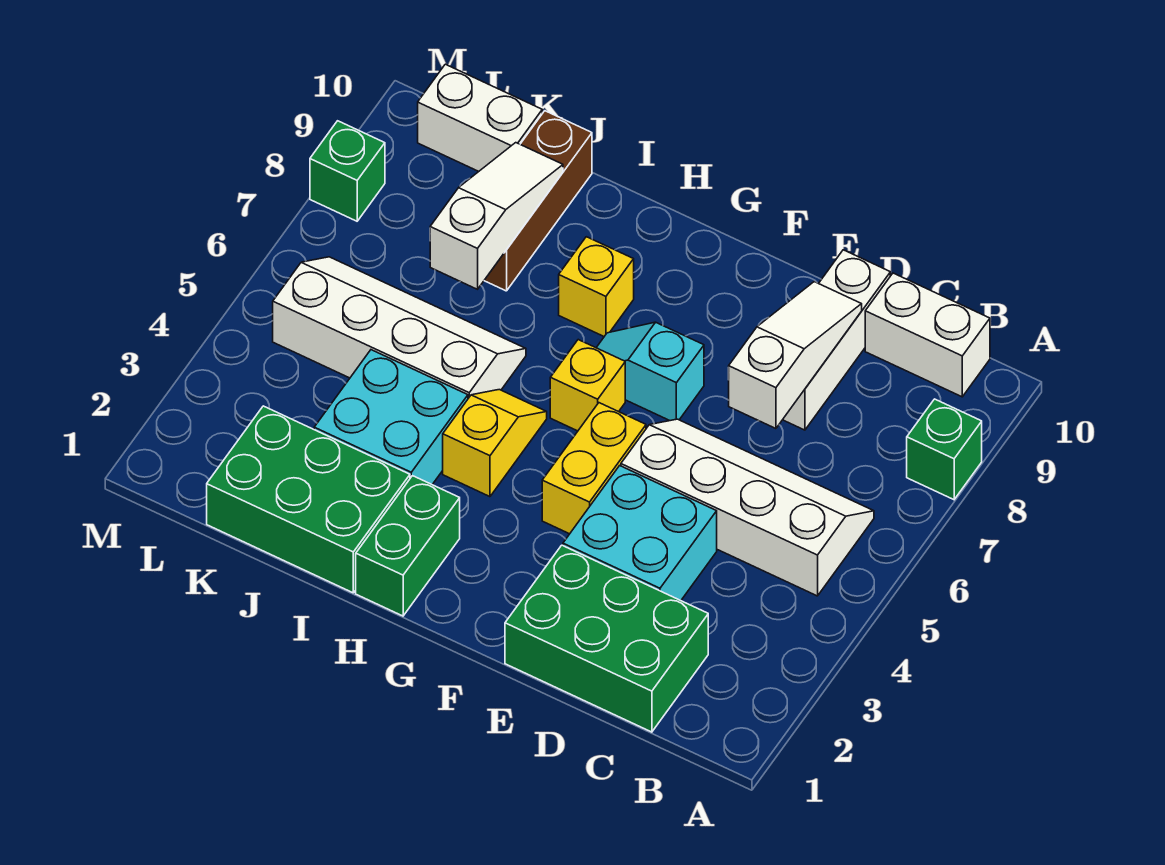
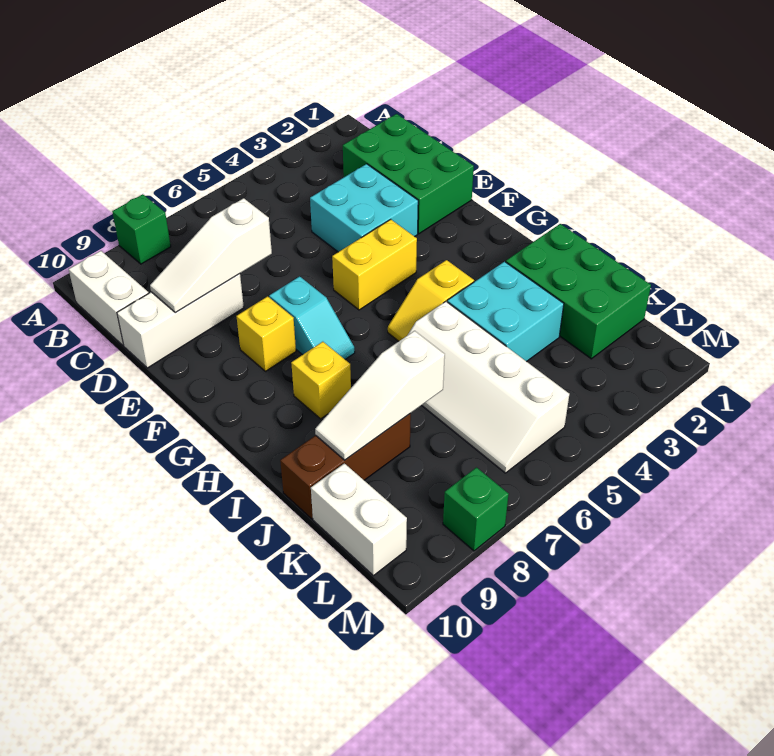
white slope B5:E6 level 1 top 5 -> none
yellow brick G6 level 1 -> yellow brick F8 level 1
green brick H1:H2 level 1 -> none

